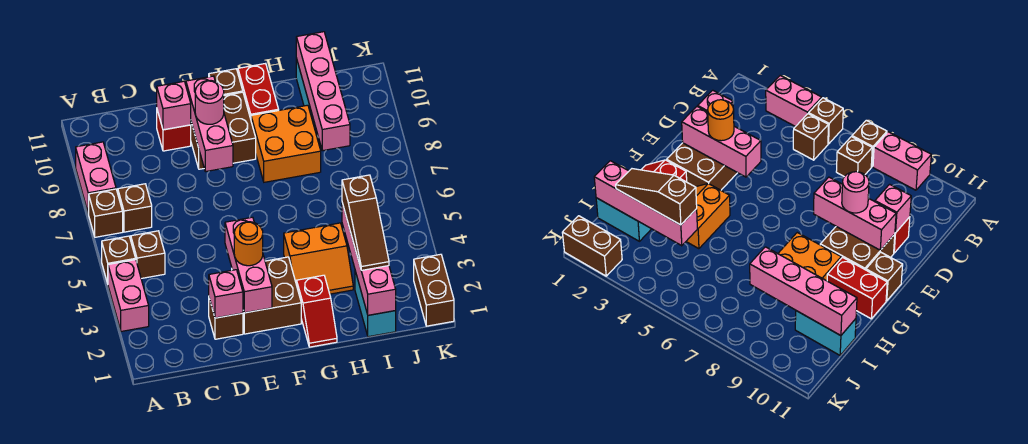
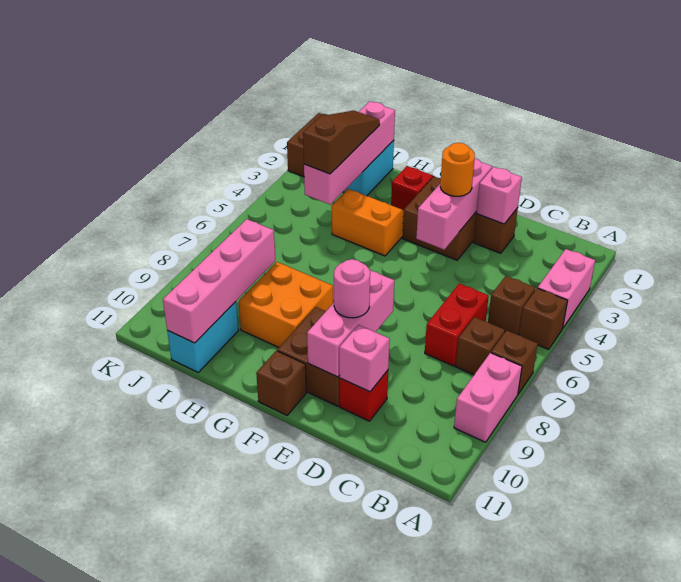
red brick G10:G11 level 1 -> red brick C6:C7 level 1

